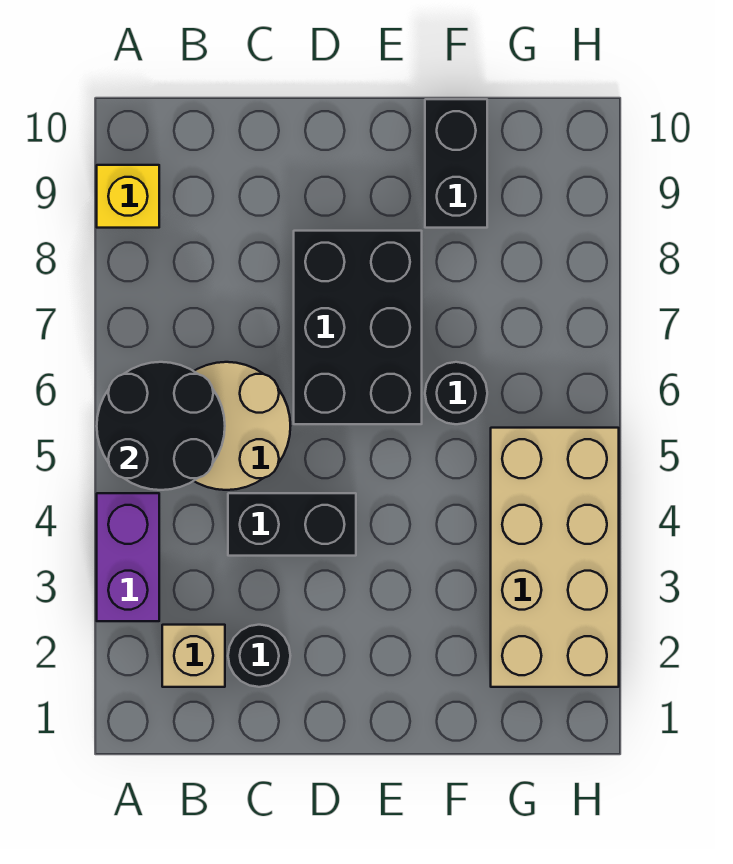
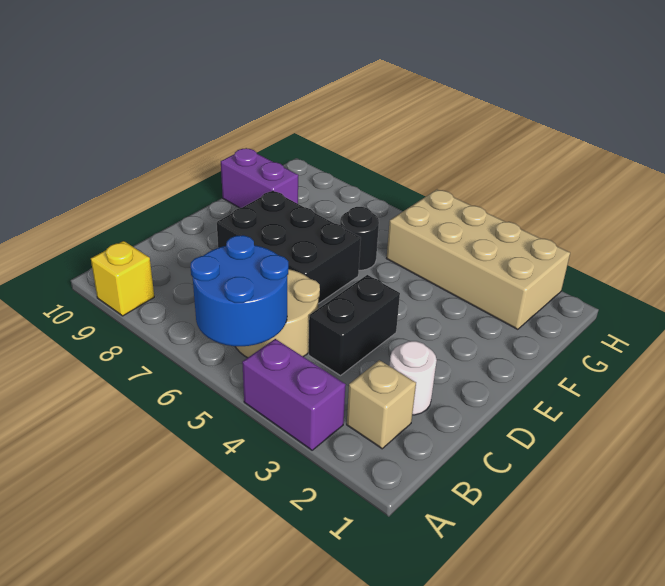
black round brick A5:B6 level 2 -> blue round brick A5:B6 level 2
black round brick C2 level 1 -> white round brick C2 level 1
black brick F9:F10 level 1 -> purple brick F9:F10 level 1

